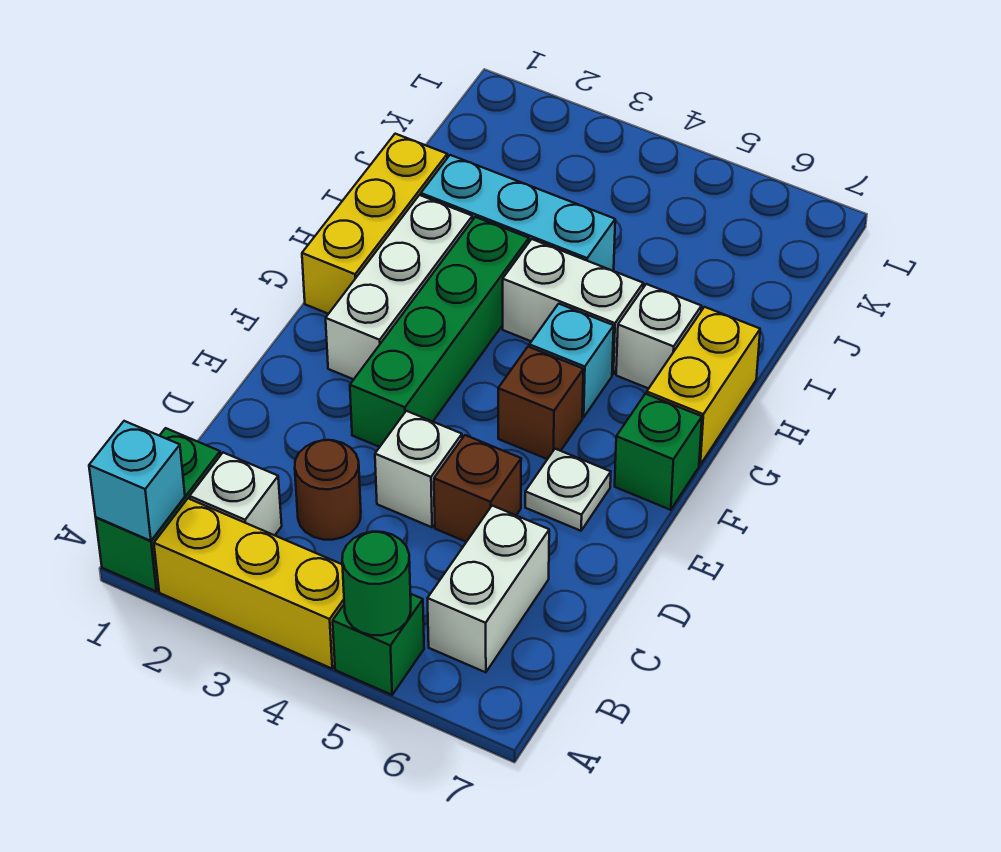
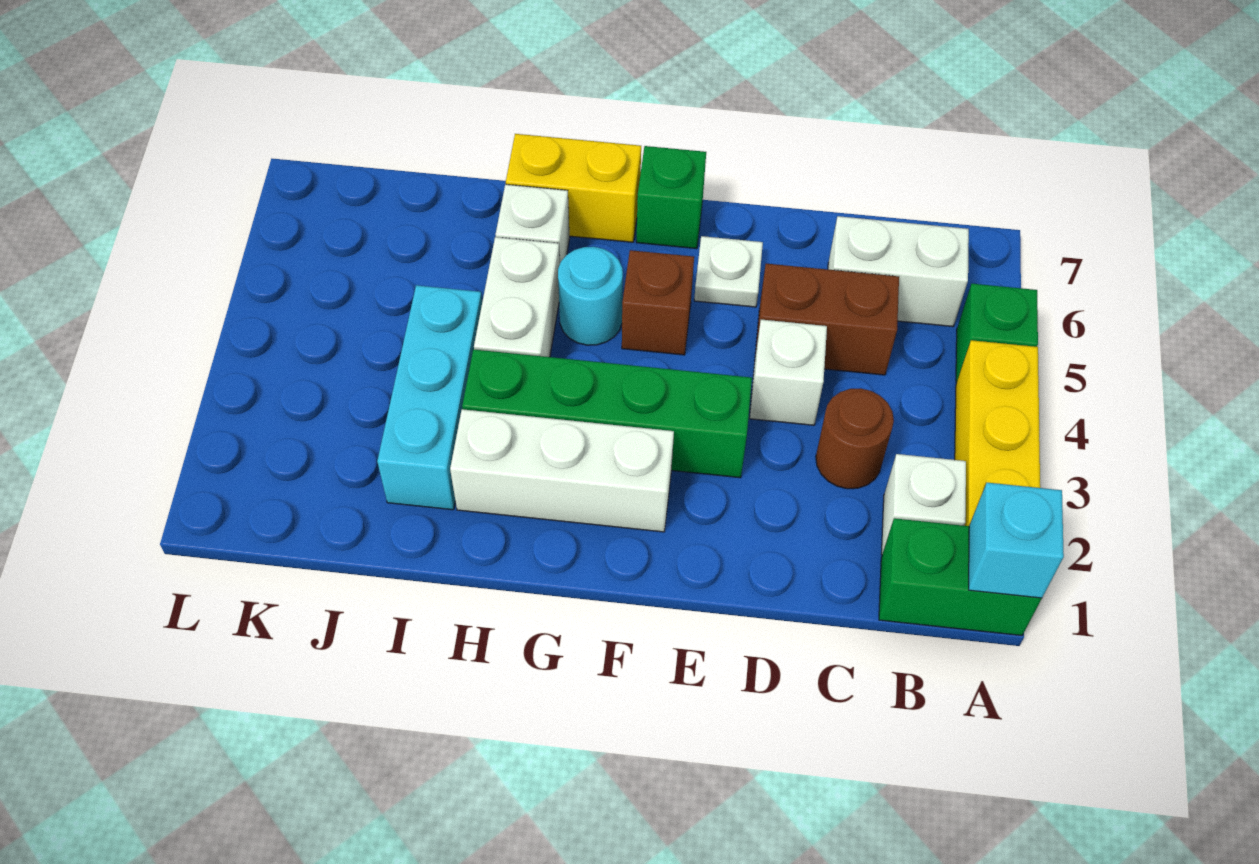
green round brick A5 level 2 -> none
brown brick D5 level 1 -> brown brick C5:D5 level 1
yellow brick G1:I1 level 1 -> none
cyan brick G5 level 1 -> cyan round brick G5 level 1

